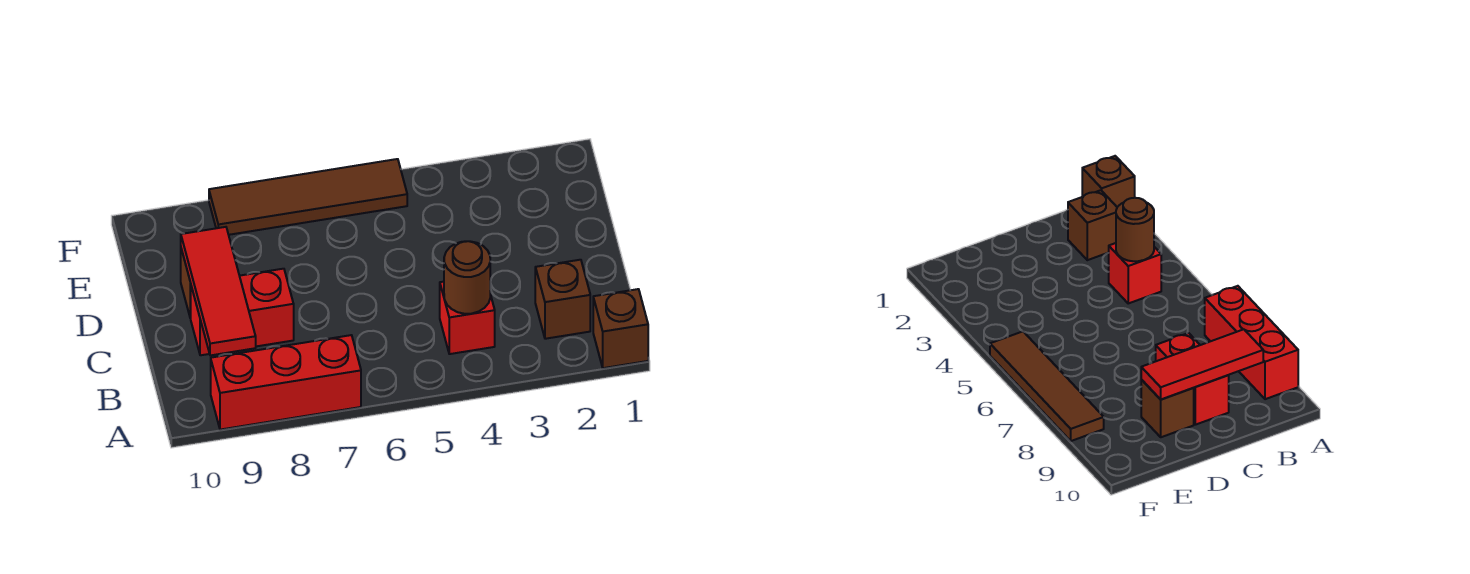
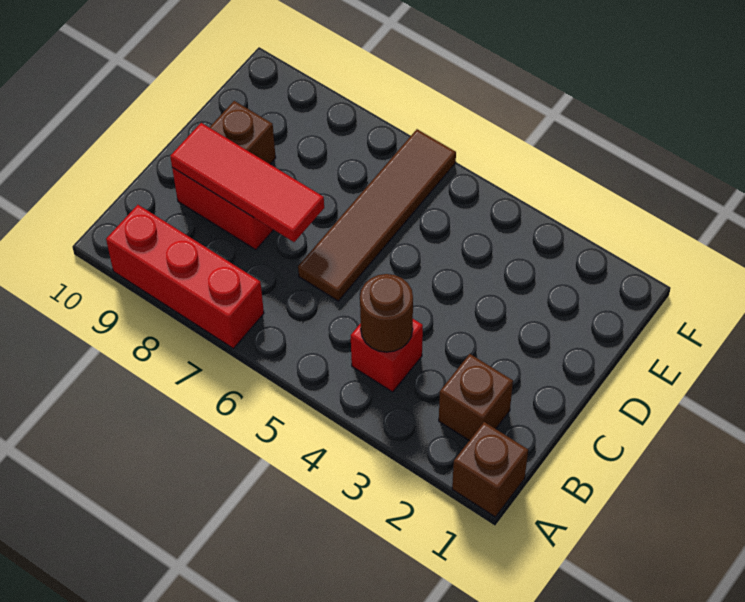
red tile B9:D9 level 2 -> red tile C7:C9 level 2
brown tile F5:F8 level 1 -> brown tile C6:F6 level 1

